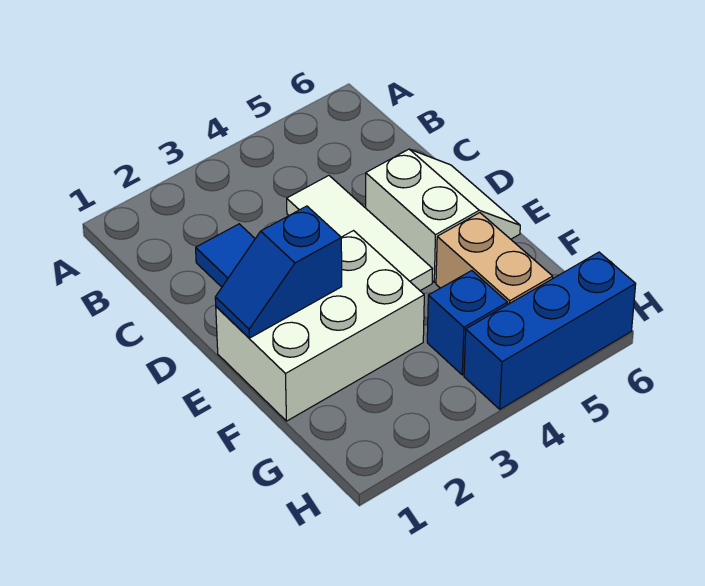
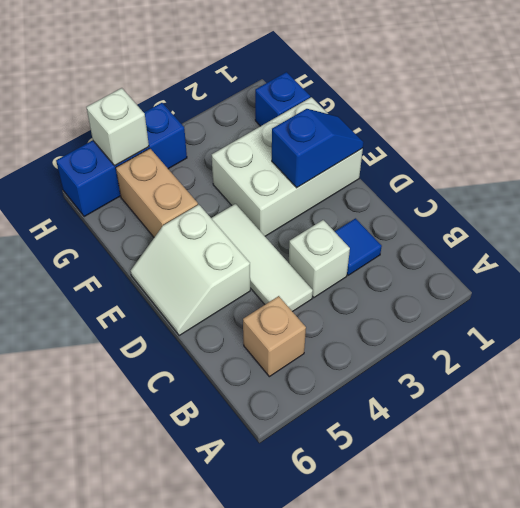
none -> tan brick B5 level 1
none -> white brick C3 level 1
blue brick G4 level 1 -> blue brick G1 level 1
none -> white brick H5 level 2

